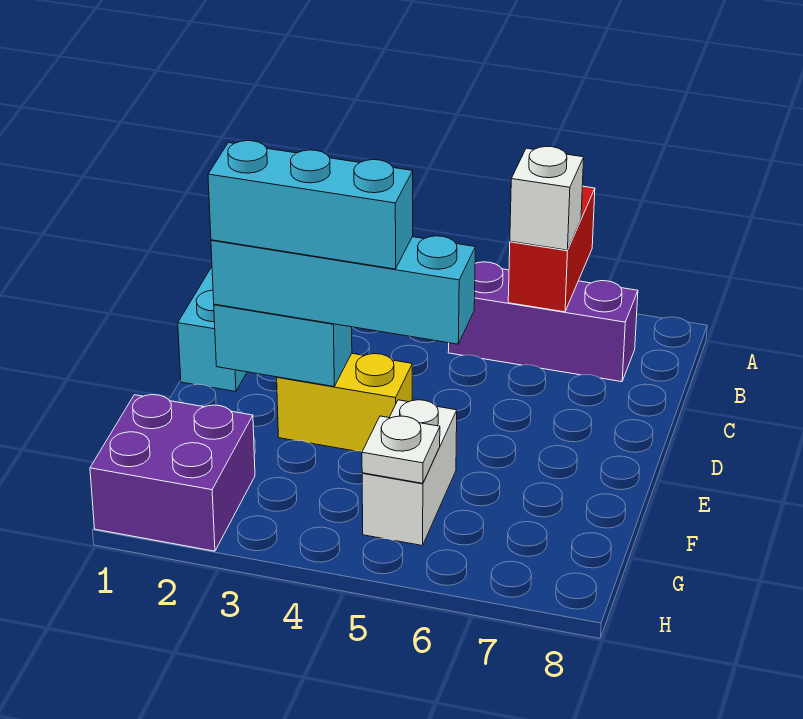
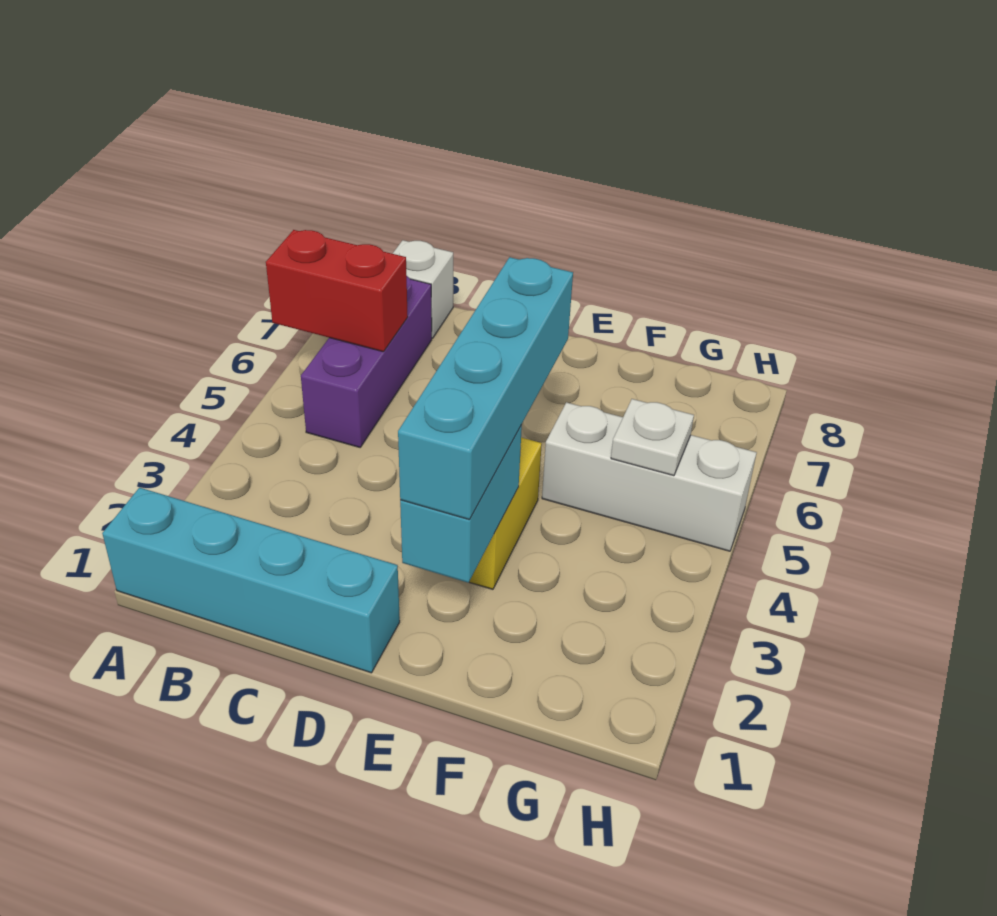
white brick B6 level 3 -> white brick B8 level 1
cyan brick E2:E4 level 4 -> none
white brick F5:G5 level 1 -> white brick F5:H5 level 1
purple brick G1:H2 level 1 -> none

